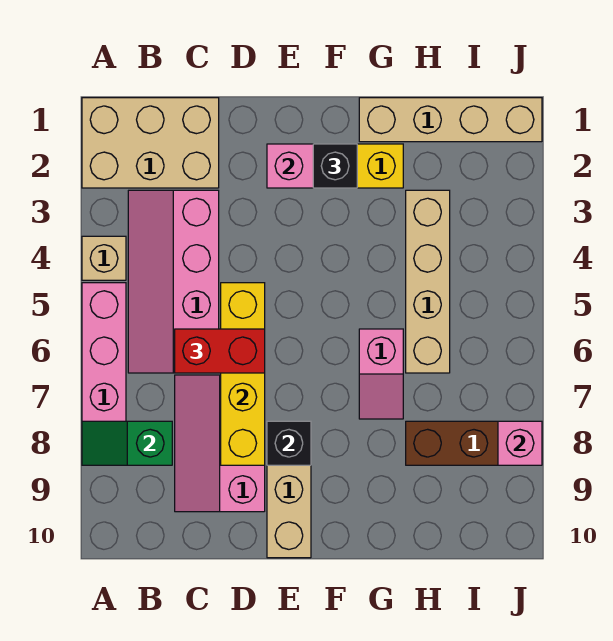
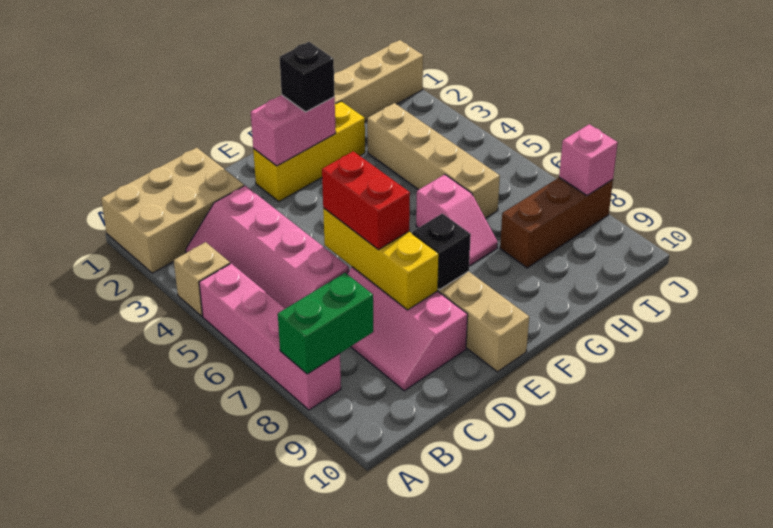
green slope A8:B8 level 2 top B -> green brick A8:B8 level 2
red brick C6:D6 level 3 -> red brick D6:D7 level 3
yellow brick D5:D8 level 2 -> yellow brick D6:D8 level 2

